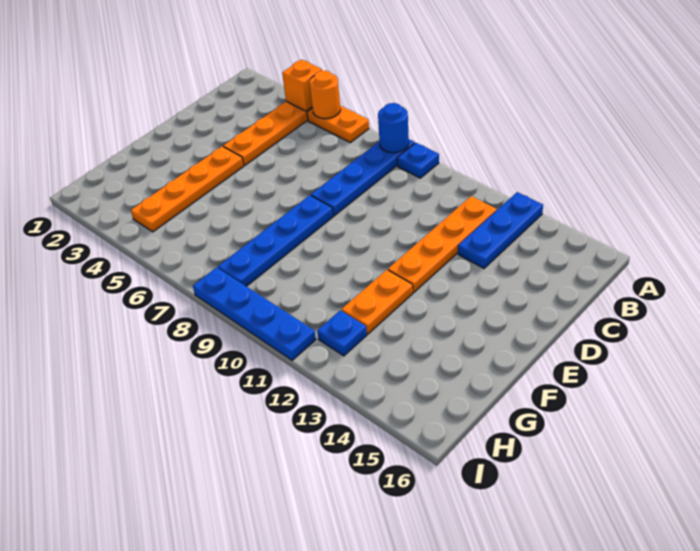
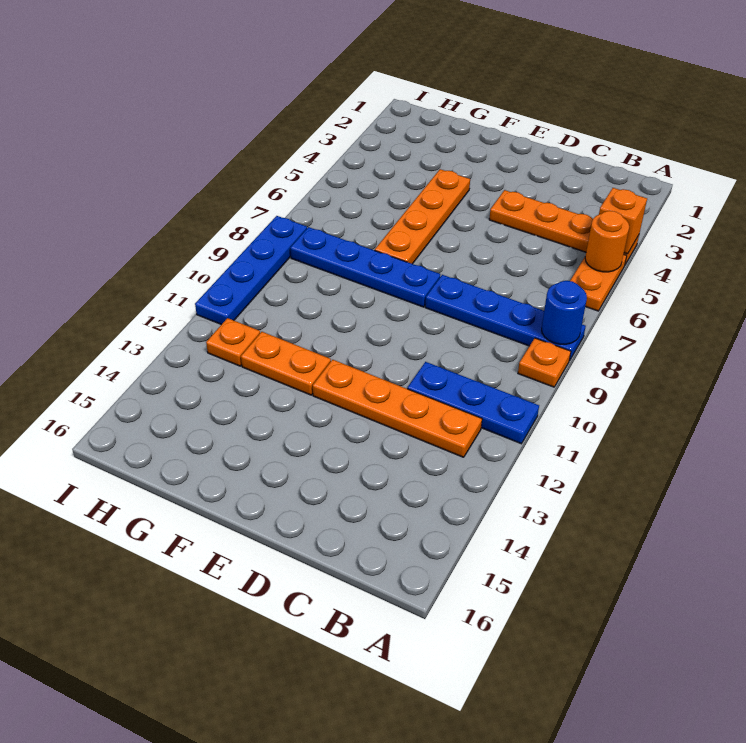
blue plate A9 level 1 -> orange plate A9 level 1
blue plate A13:C13 level 1 -> blue plate A11:C11 level 1
orange plate E4:H4 level 1 -> orange plate F4:F7 level 1
blue plate H12 level 1 -> orange plate H12 level 1

